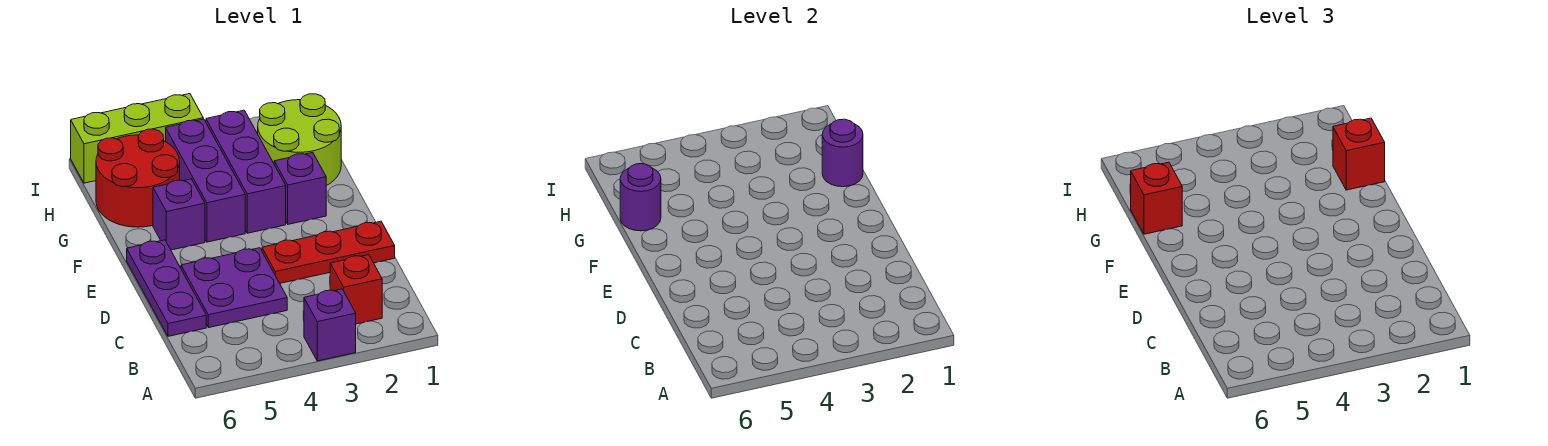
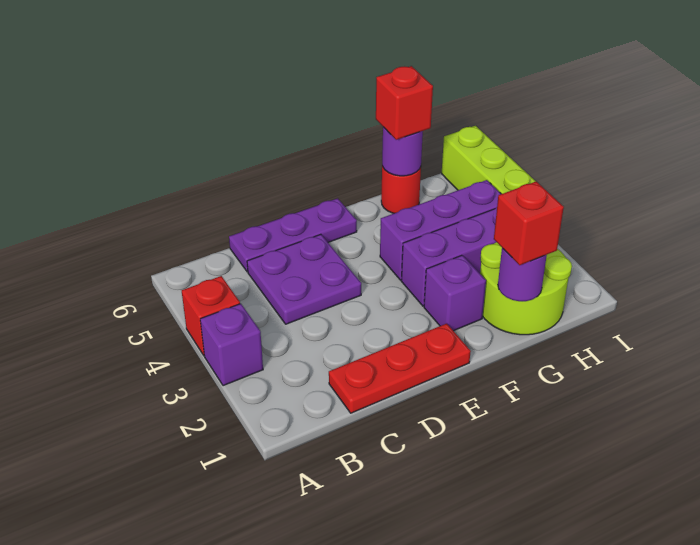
red brick B2 level 1 -> red brick A4 level 1
red plate D1:D3 level 1 -> red plate C1:E1 level 1
purple brick F5 level 1 -> none
red round brick G5:H6 level 1 -> red round brick G6 level 1

